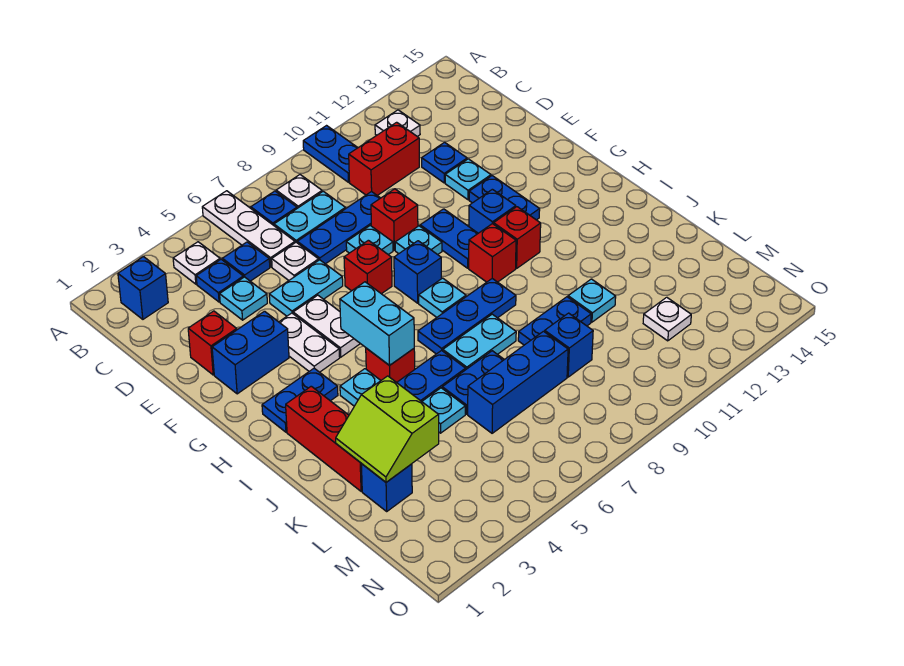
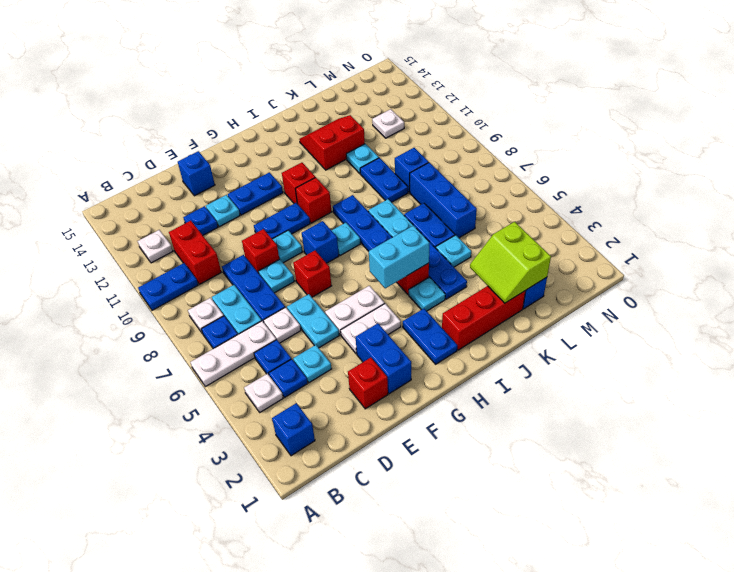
blue brick G11 level 1 -> blue brick E14 level 1
none -> red slope J12:K13 level 1 top 12
lime slope K2:L3 level 2 top 3 -> lime slope K2:L3 level 2 top L

